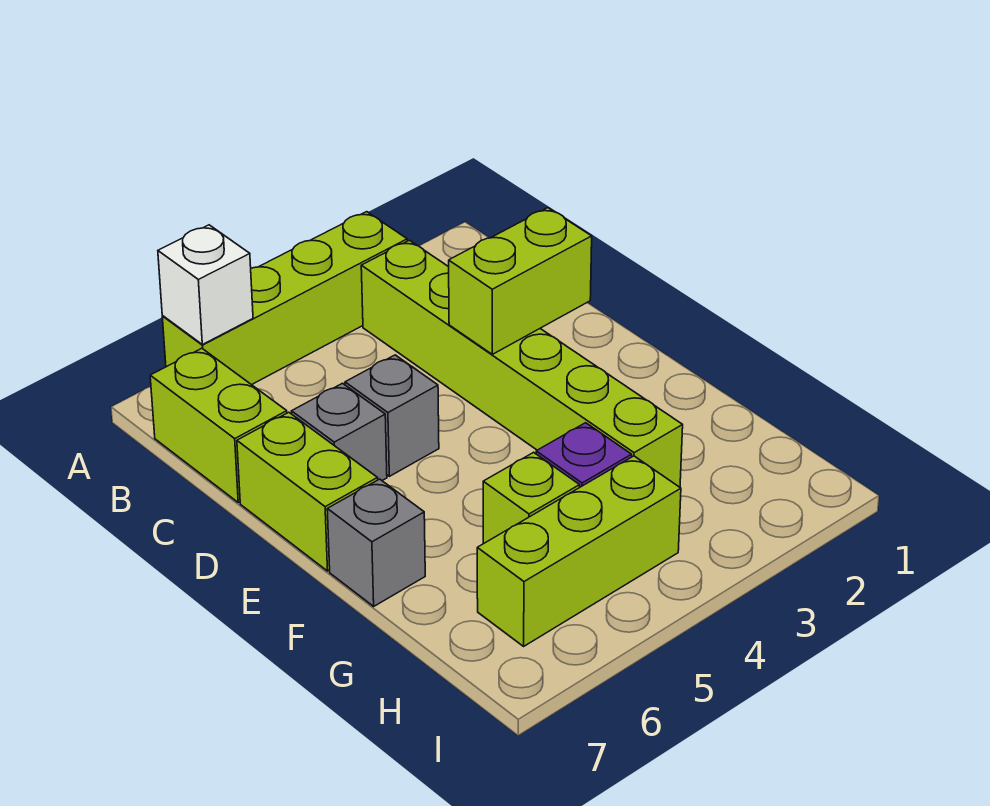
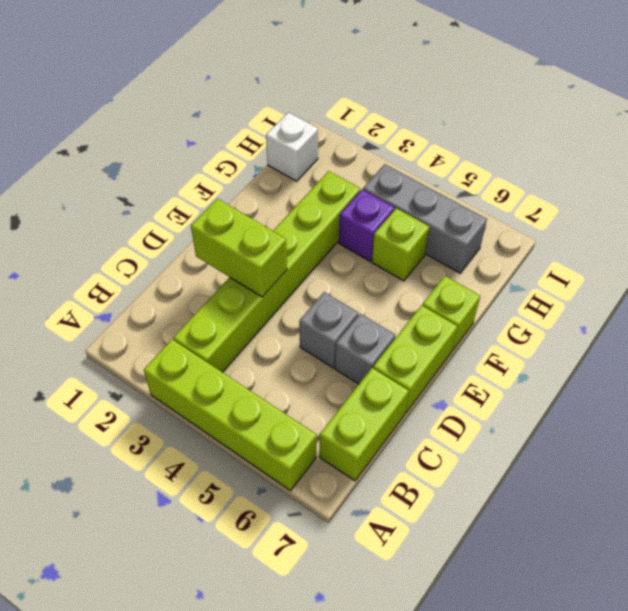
white brick A6 level 2 -> white brick H1 level 1
grey brick F7 level 1 -> lime brick F7 level 1
lime brick H4:H6 level 1 -> grey brick H4:H6 level 1

